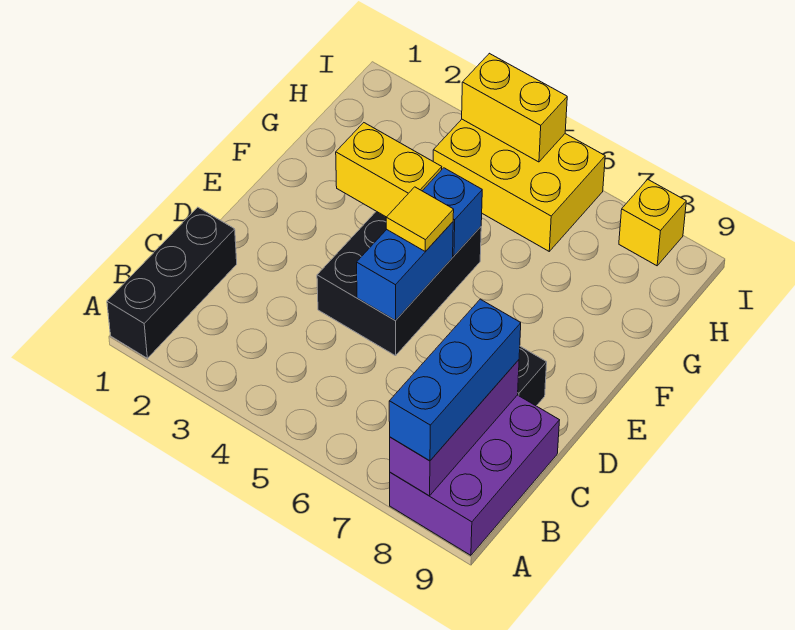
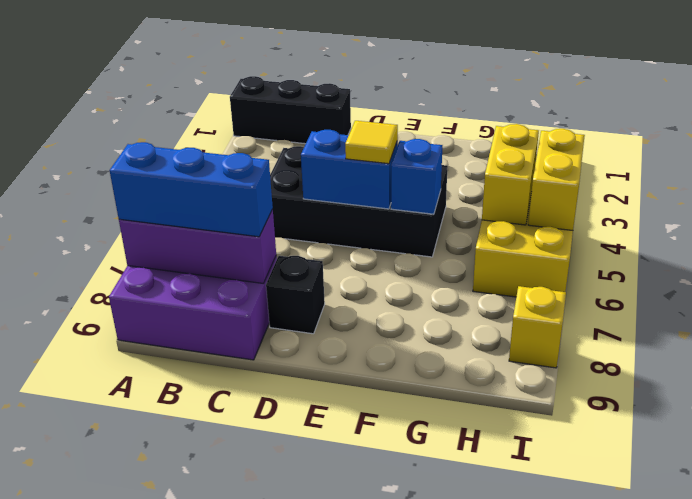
black brick D4:F5 level 1 -> black brick C4:F5 level 1
yellow brick F3:F4 level 2 -> yellow brick H4:H5 level 2

